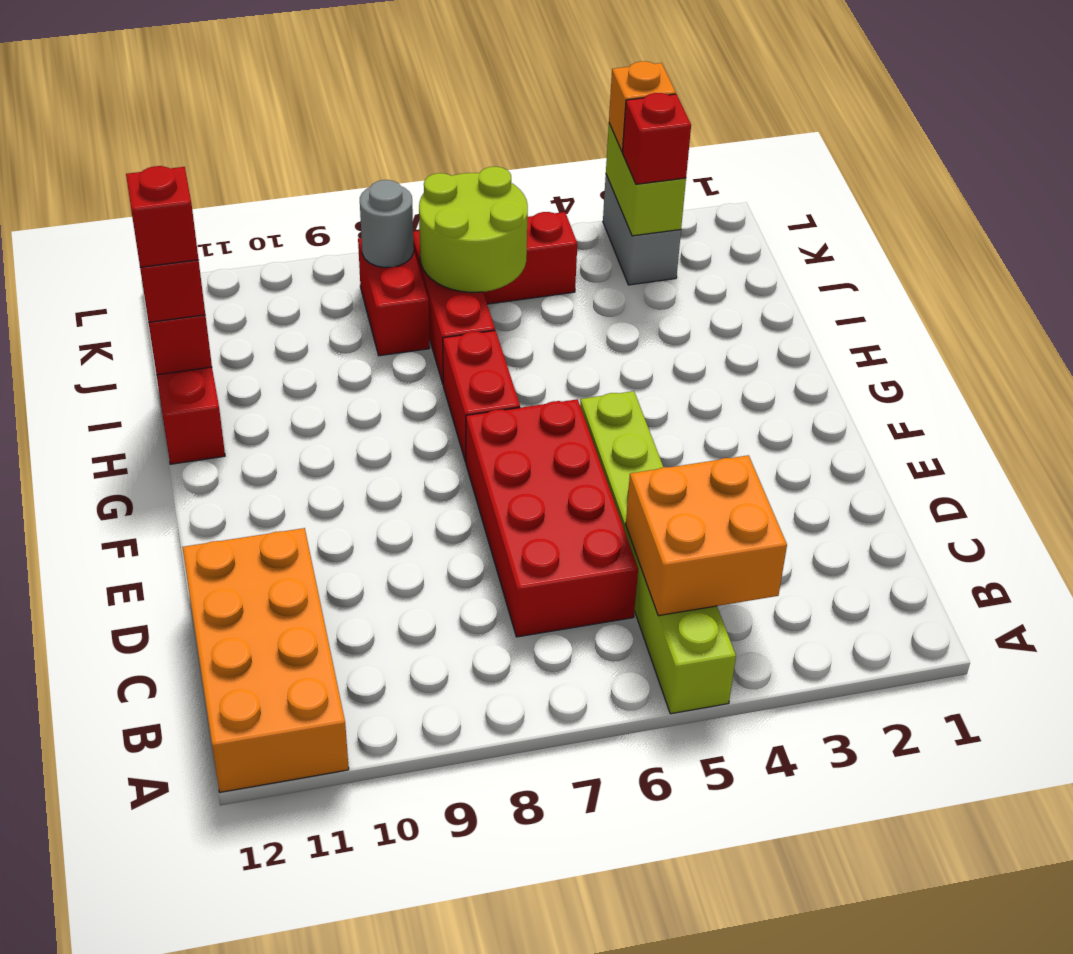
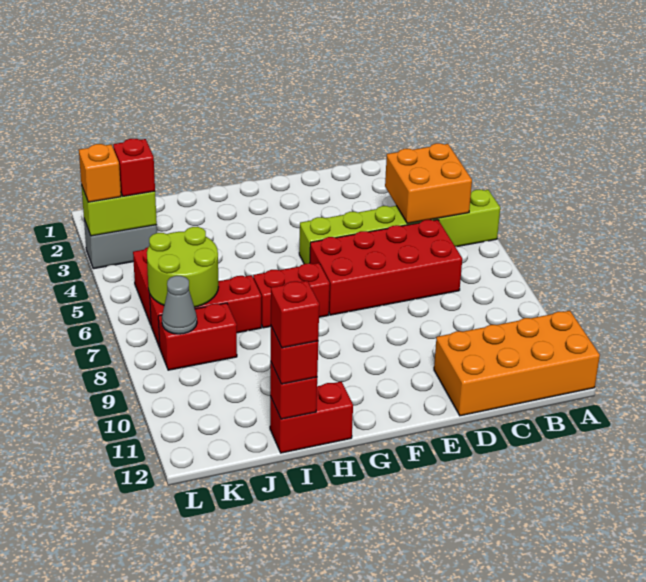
grey round brick K8 level 2 -> grey cone K8 level 2

